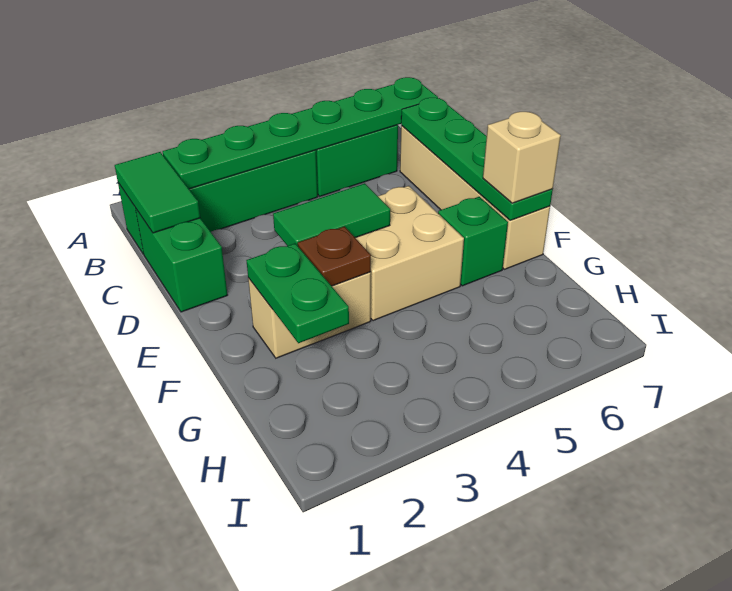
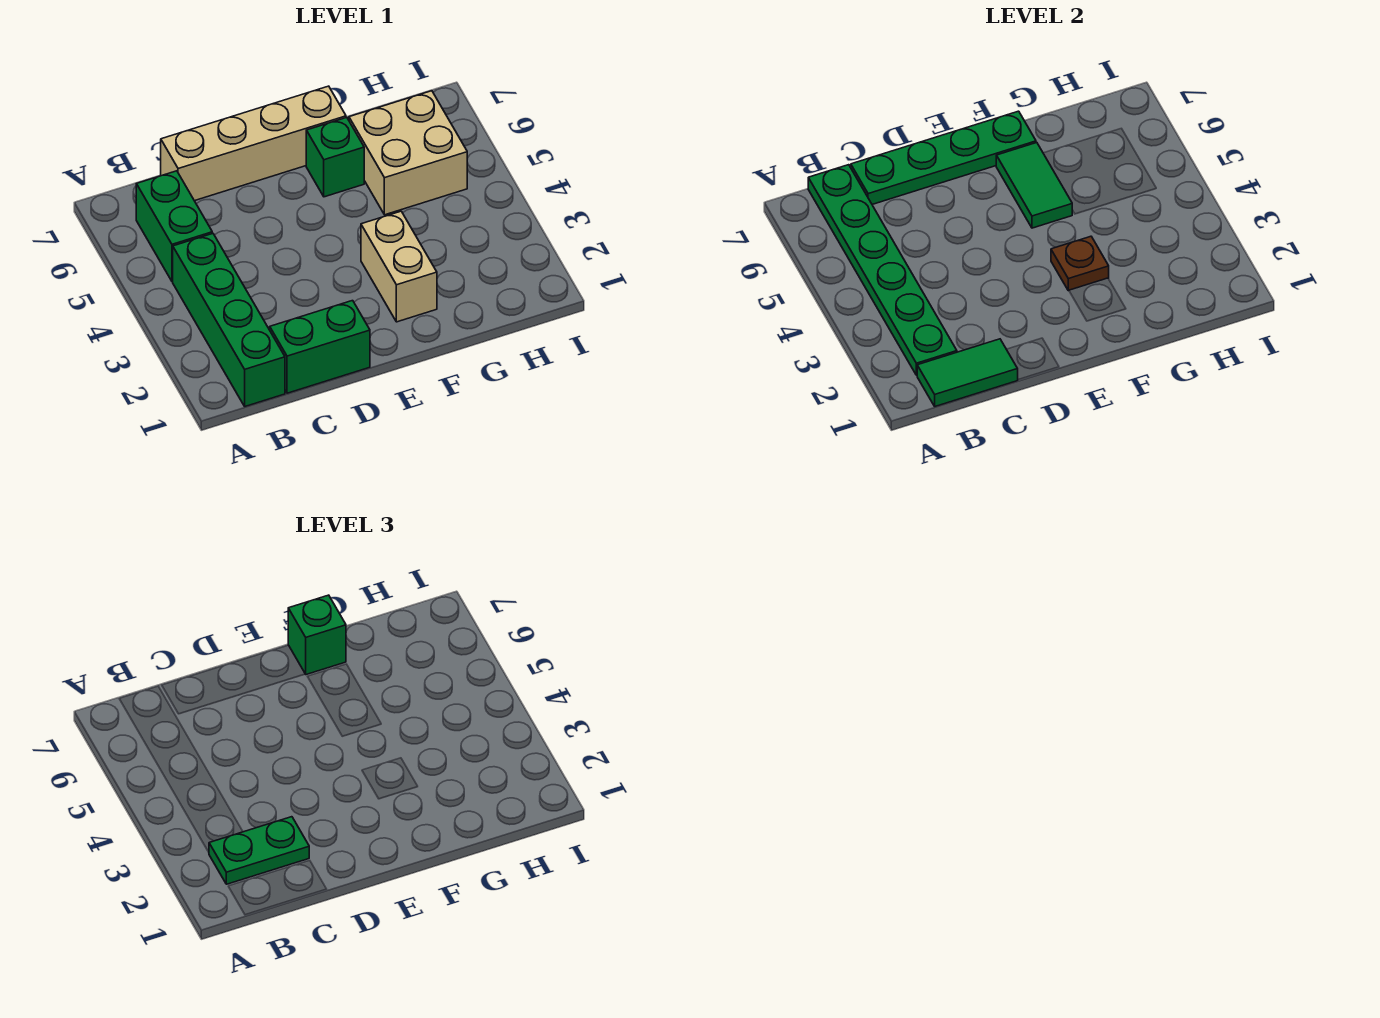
green tile E3:E4 level 2 -> green tile F5:F6 level 2
tan brick E4:F5 level 1 -> tan brick G5:H6 level 1
green plate F2:G2 level 2 -> green plate B2:C2 level 3
tan brick F7 level 3 -> green brick F7 level 3

